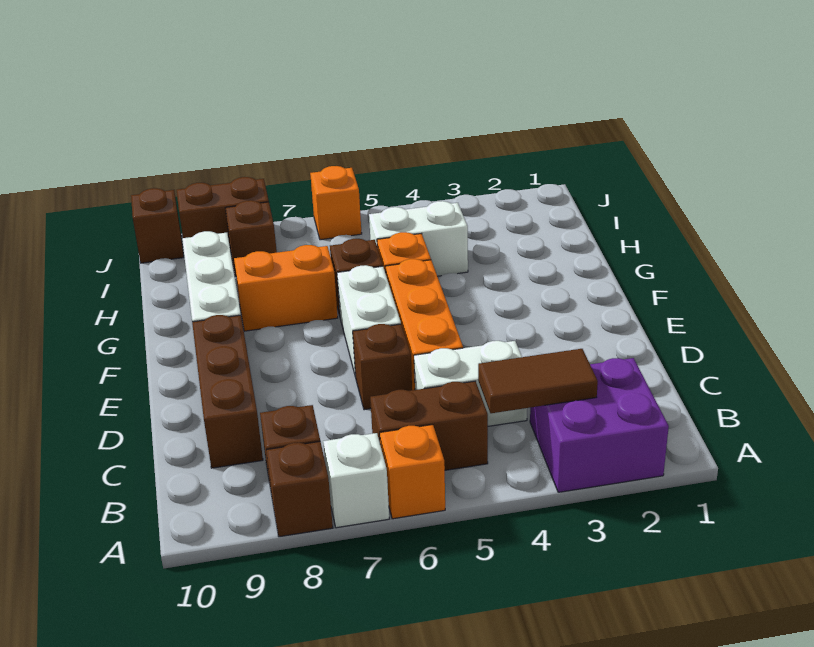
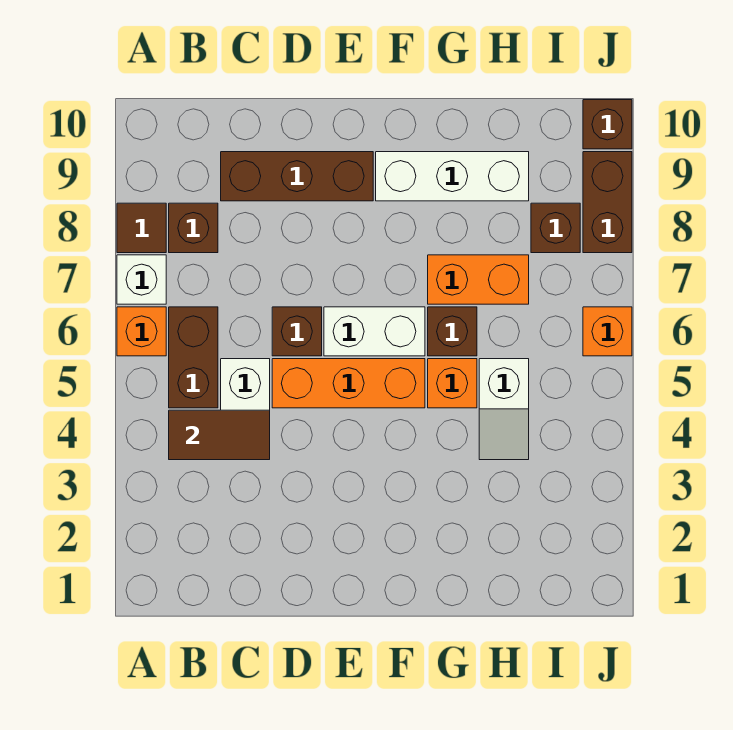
purple brick A2:B3 level 1 -> none
brown brick A8 level 1 -> brown tile A8 level 1
brown tile B3:B4 level 2 -> brown tile B4:C4 level 2
orange brick G7:G8 level 1 -> orange brick G7:H7 level 1
white brick H4:H5 level 1 -> white slope H4:H5 level 1 top 5

